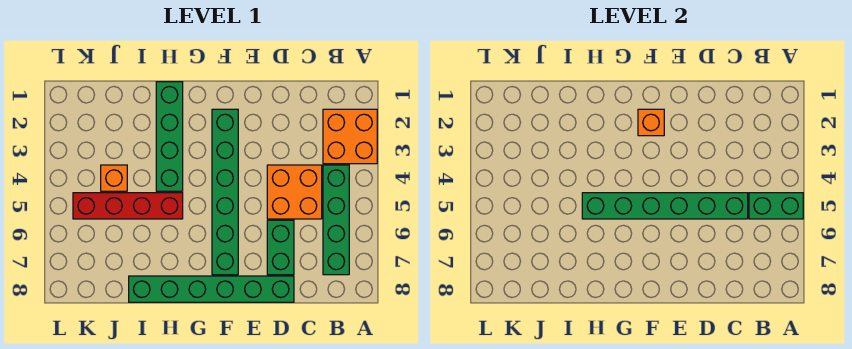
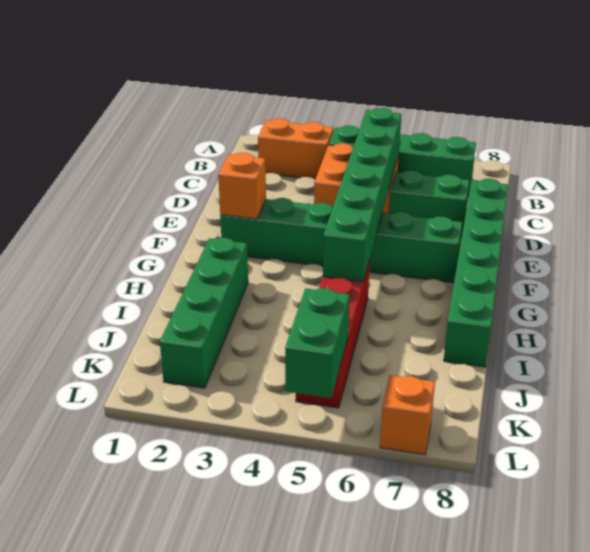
orange brick A2:B3 level 1 -> orange brick B2:B3 level 1
green brick A5:B5 level 2 -> green brick K5:L5 level 2
green brick H1:H4 level 1 -> green brick H2:K2 level 1
orange brick J4 level 1 -> orange brick L7 level 1

